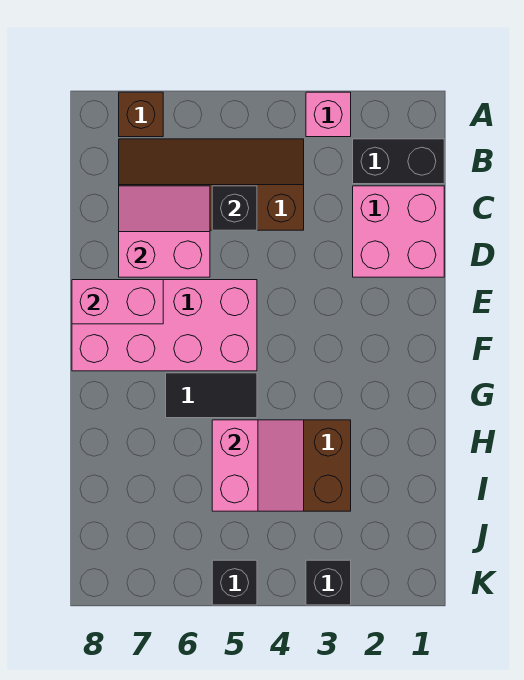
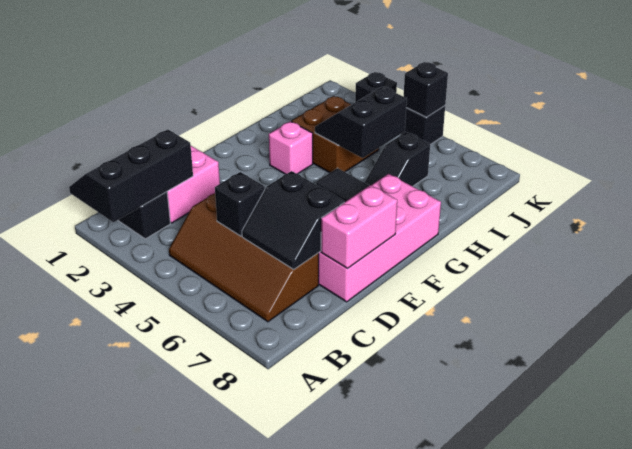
none -> black slope A1:C2 level 2 top 2
pink brick A3 level 1 -> pink brick G3 level 1
brown brick A7 level 1 -> none
pink slope C6:D7 level 2 top D -> black slope C6:D7 level 2 top D
pink brick E5:F8 level 1 -> pink brick D7:G8 level 1
pink brick E7:E8 level 2 -> pink brick D8:E8 level 2
pink slope H4:I5 level 2 top 5 -> black slope H4:I5 level 2 top 5
none -> black slope H6:I6 level 1 top I
none -> black brick K5 level 2

